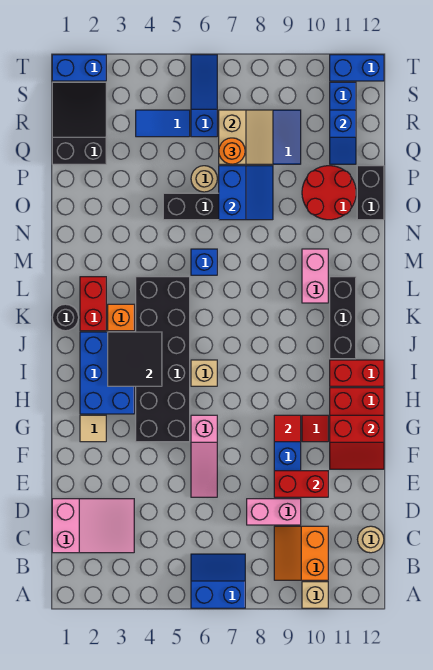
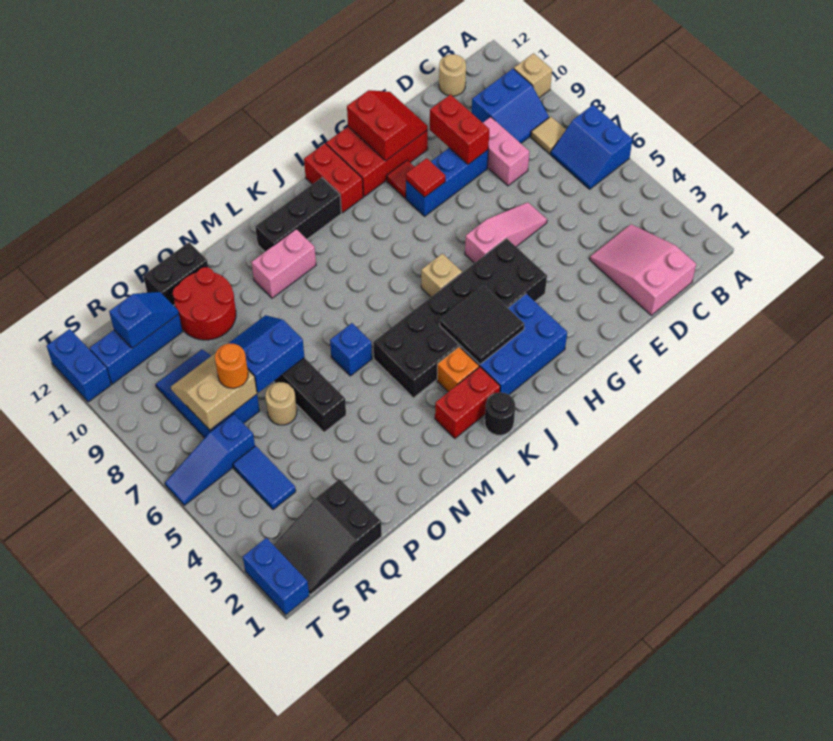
orange slope B9:C10 level 1 top 10 -> blue slope B9:C10 level 1 top 10
tan tile G2 level 1 -> tan tile B8 level 1

